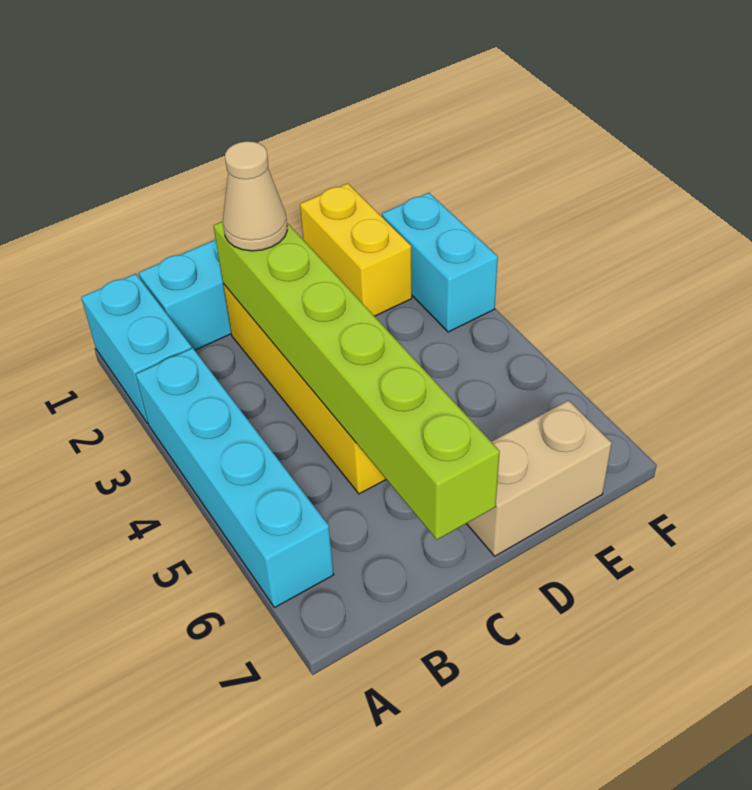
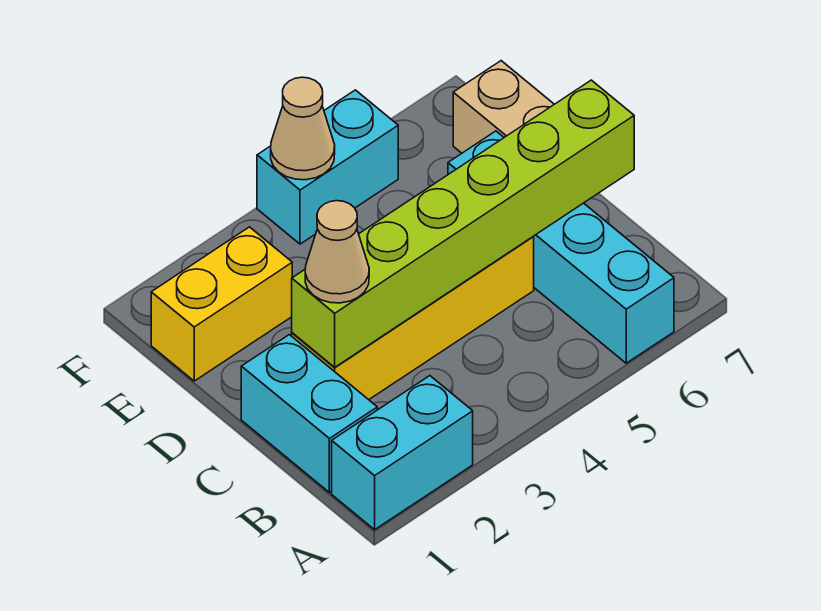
cyan brick A3:A6 level 1 -> cyan brick A6:D6 level 1
cyan brick F2:F3 level 1 -> cyan brick F4:F5 level 1
none -> tan cone F4 level 2

